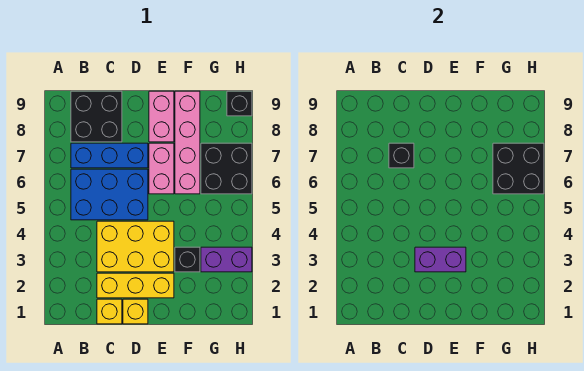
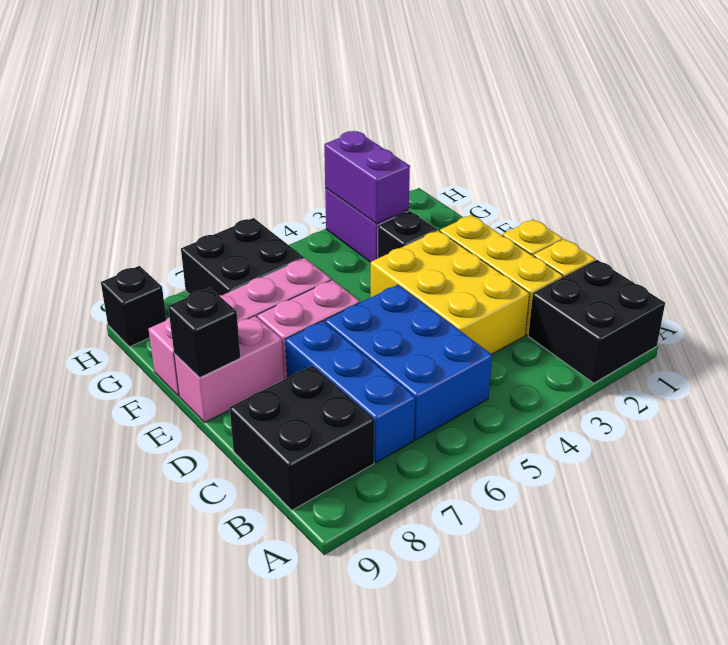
black brick C7 level 2 -> black brick E9 level 2
purple brick D3:E3 level 2 -> purple brick G3:H3 level 2
black brick G6:H7 level 2 -> black brick A1:B2 level 1

